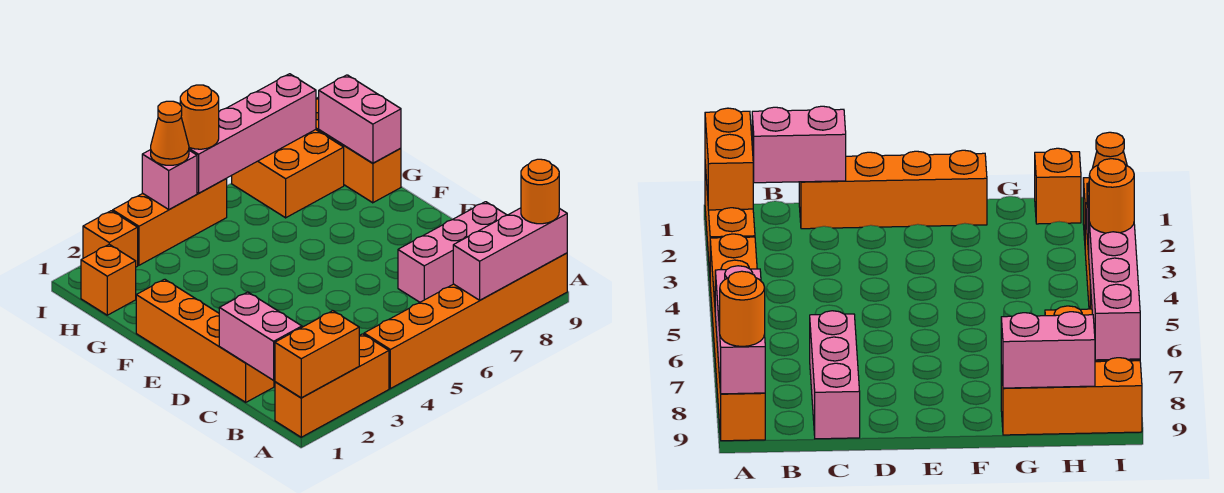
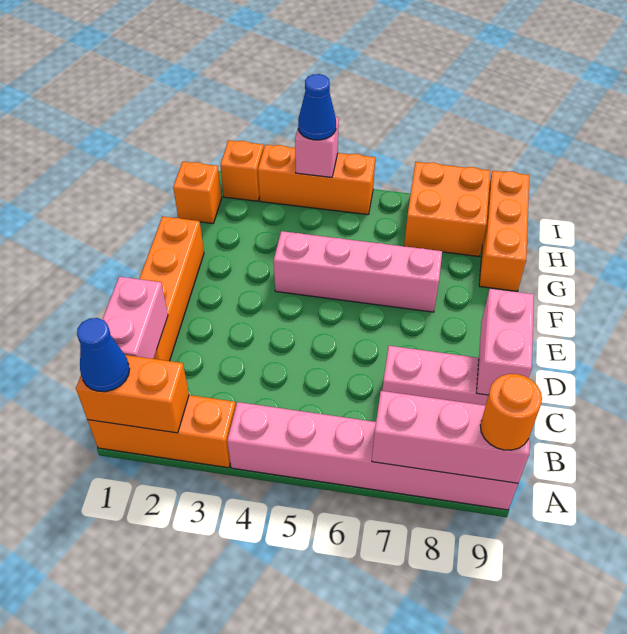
none -> blue cone A1 level 3
orange brick A4:A9 level 1 -> pink brick A4:A9 level 1
pink brick G9:H9 level 2 -> pink brick C9:D9 level 2
orange cone I4 level 3 -> blue cone I4 level 3
pink brick I5:I8 level 2 -> pink brick F4:F7 level 1
orange round brick I5 level 3 -> none

